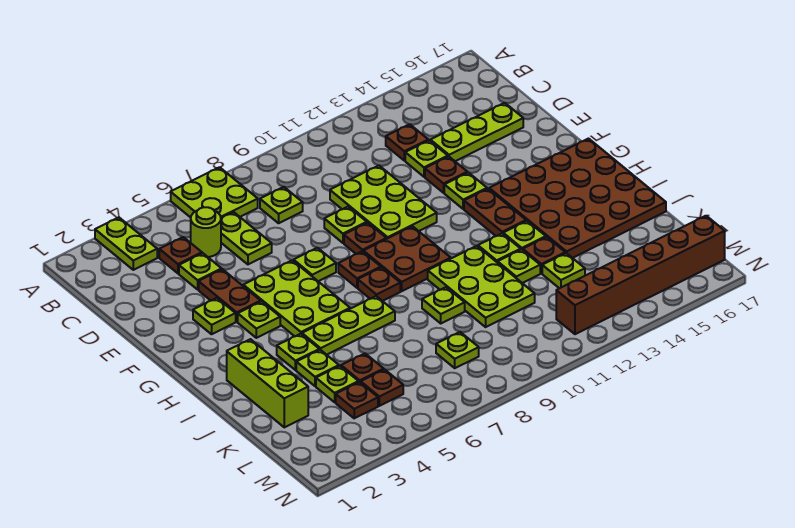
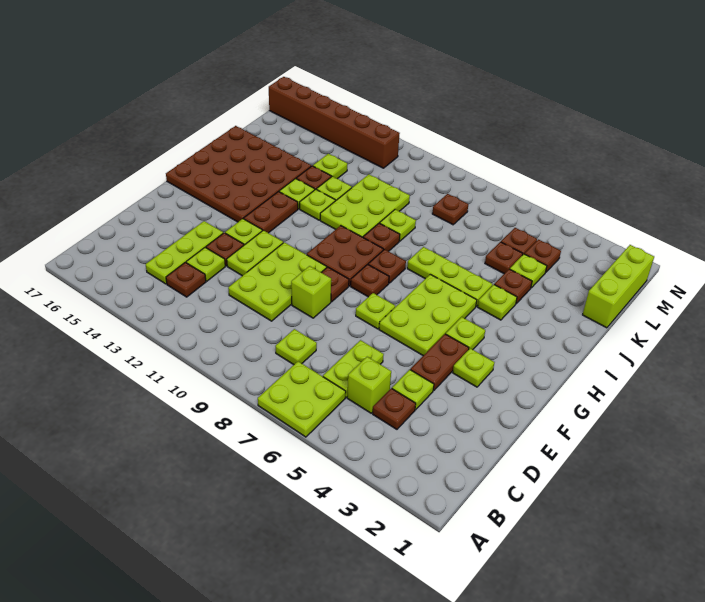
lime plate A3:B3 level 1 -> lime plate E12:F12 level 1
lime round brick C5 level 1 -> lime brick C5 level 1
lime plate D14:D16 level 1 -> lime plate C14:E14 level 1
lime plate E9 level 1 -> lime brick E9 level 1
lime brick I2:K2 level 1 -> lime brick K1:M1 level 1
none -> brown plate I9 level 1
lime plate J4 level 1 -> brown plate J4 level 1
lime plate L8 level 1 -> brown plate L8 level 1

